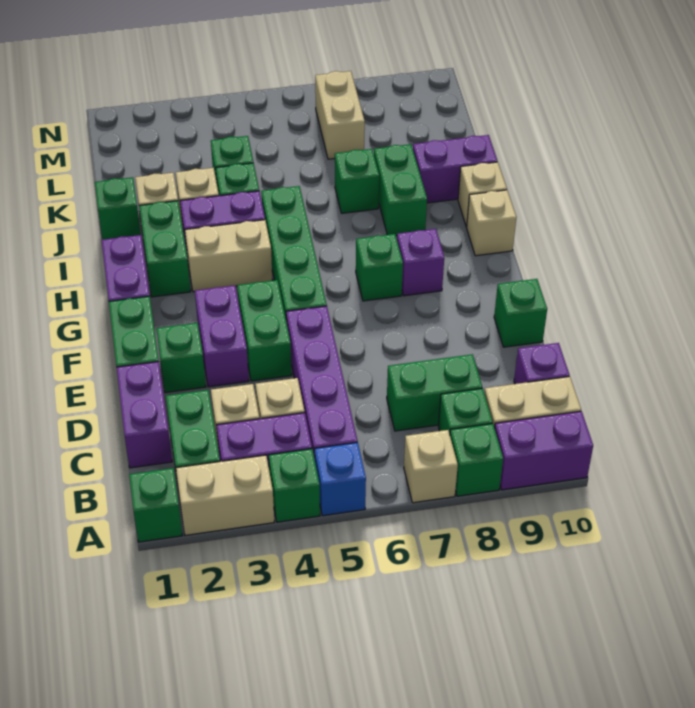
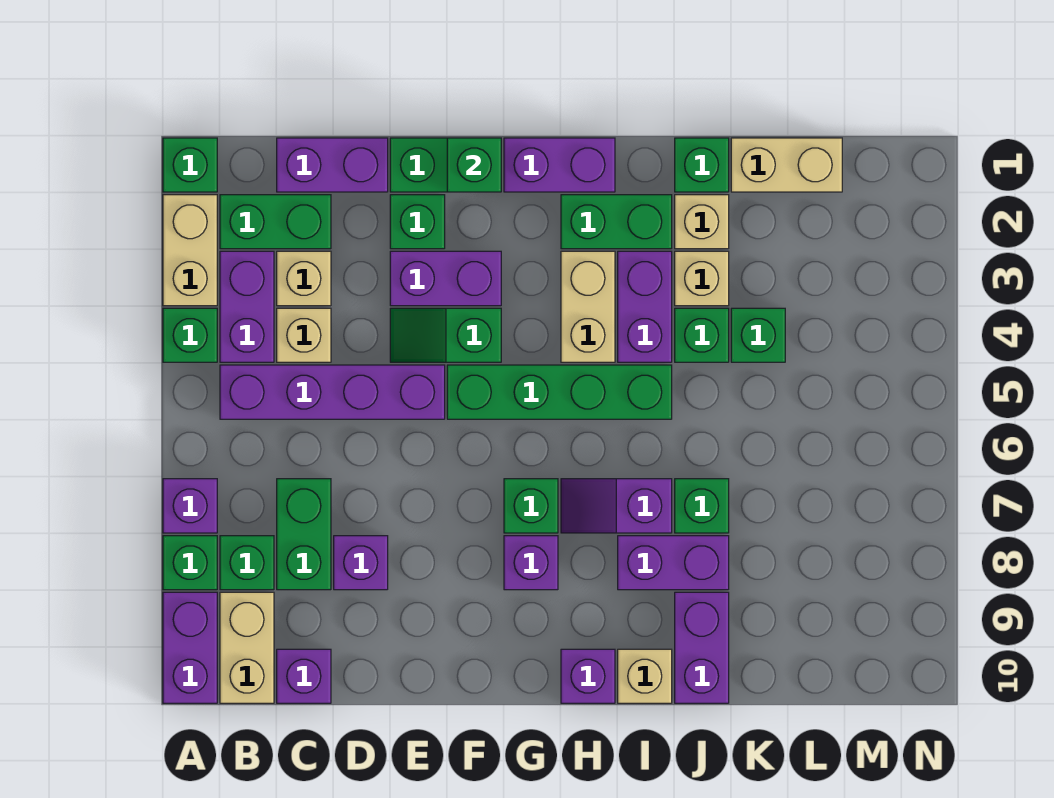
blue brick A5 level 1 -> none
tan brick A7 level 1 -> purple brick A7 level 1
none -> purple brick D8 level 1
green brick E4:F4 level 1 -> green slope E4:F4 level 1 top F
green brick E10 level 1 -> green brick F1 level 2
none -> purple slope H7:I7 level 1 top I
tan brick H10 level 1 -> purple brick H10 level 1
green brick I8:J8 level 1 -> purple brick I8:J8 level 1
tan brick L7:M7 level 1 -> tan brick K1:L1 level 1

